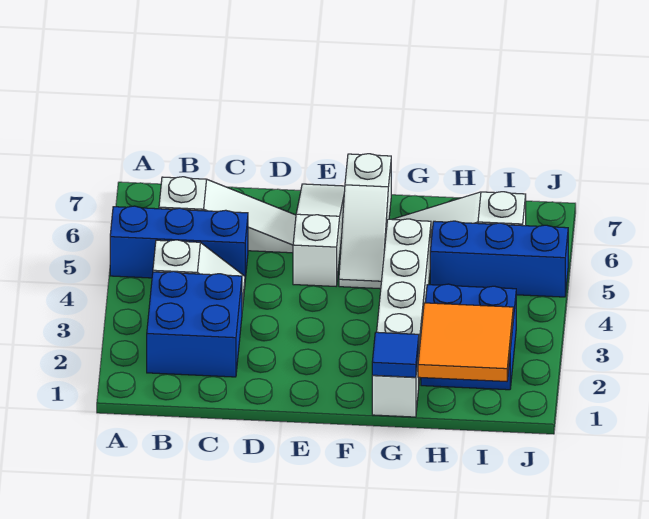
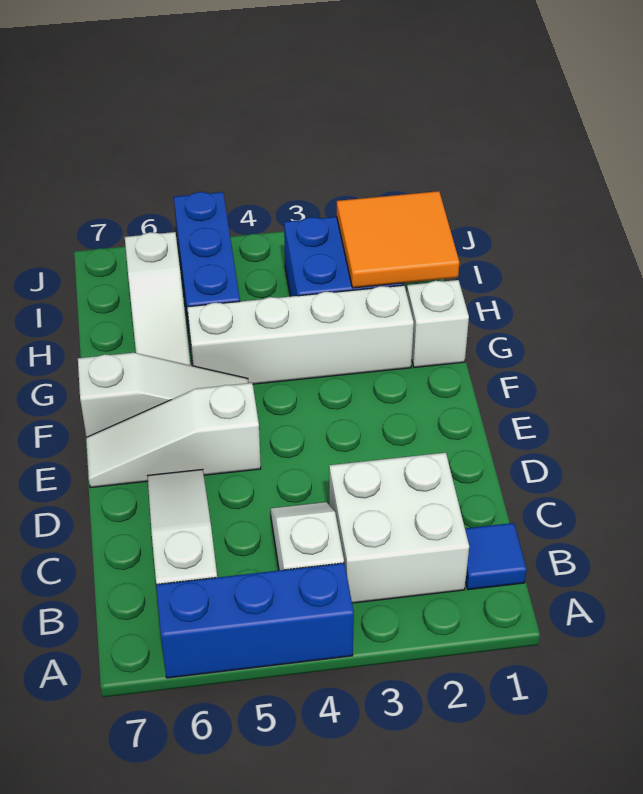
blue brick A5:C5 level 1 -> blue brick A4:A6 level 1
blue brick B2:C3 level 1 -> white brick B2:C3 level 1
blue tile G1 level 2 -> blue tile B1 level 1

